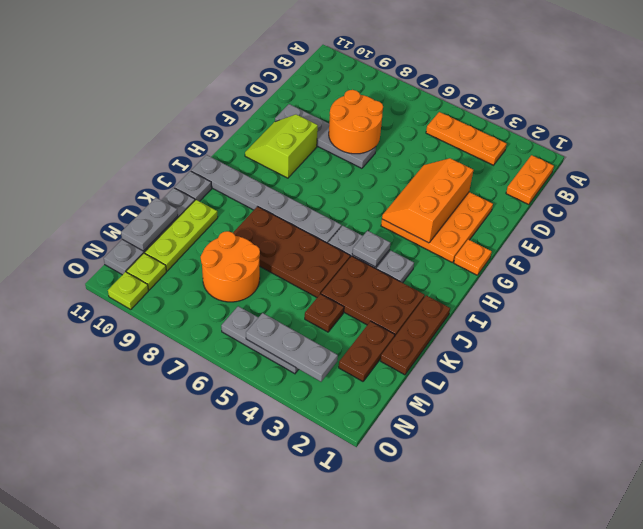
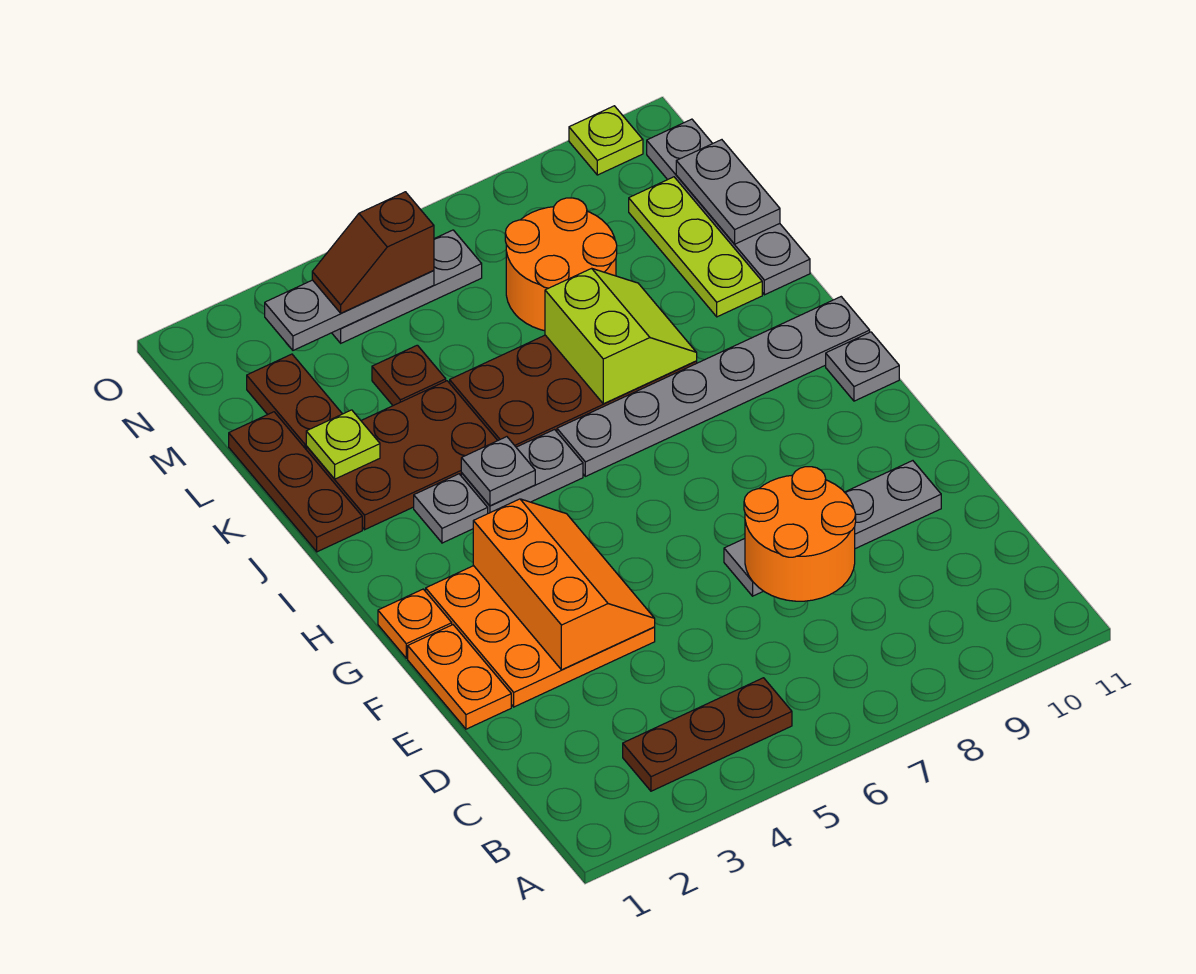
orange plate B1:C1 level 1 -> orange plate E1:F1 level 1
orange plate B3:B5 level 1 -> brown plate B3:B5 level 1
lime slope F9:G10 level 1 top 9 -> lime slope J7:K8 level 2 top 7
grey plate J11 level 1 -> grey plate H11 level 1
none -> brown slope N4:N5 level 3 top 5
lime plate N10 level 1 -> lime plate K2 level 2

